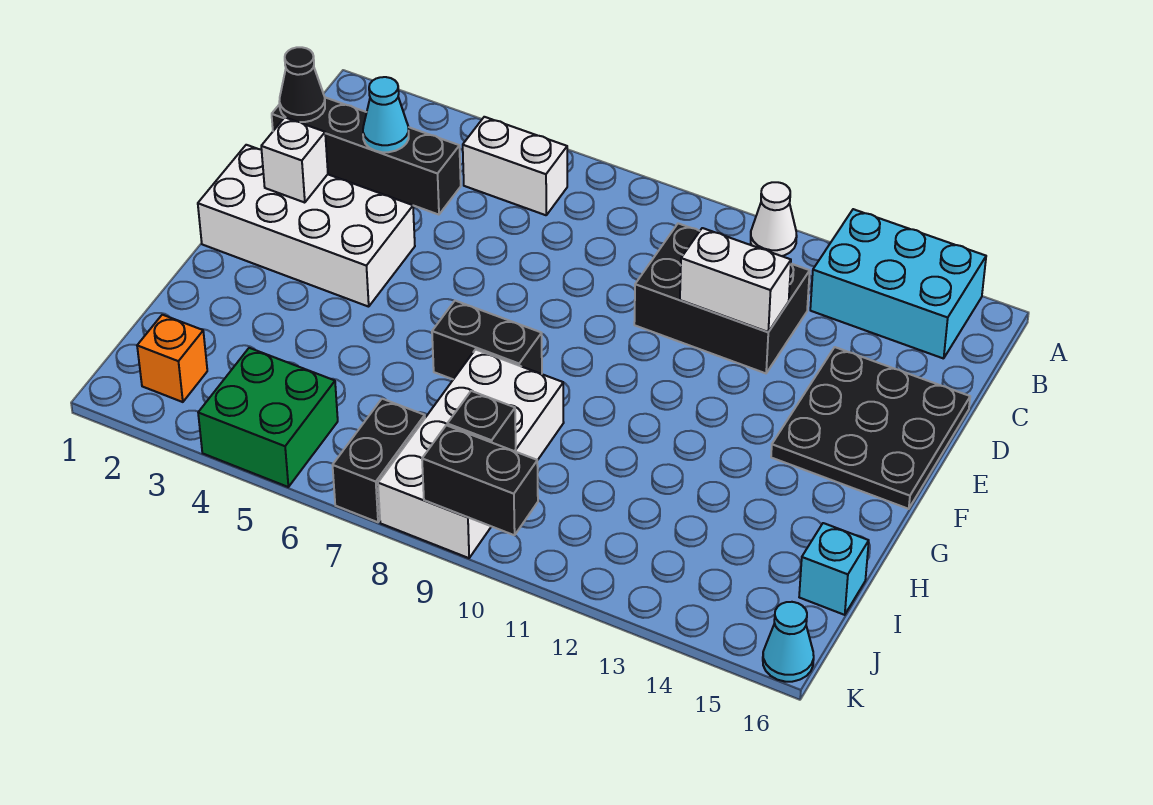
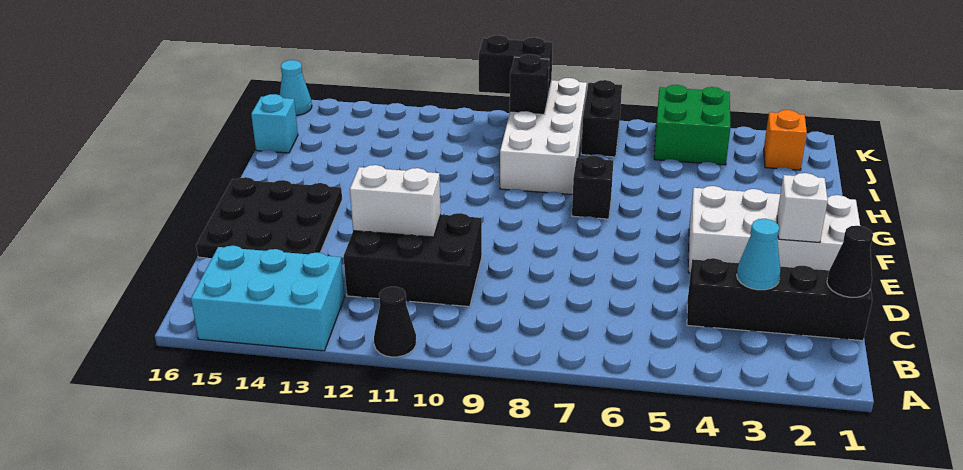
white cone A11 level 1 -> black cone A11 level 1
white brick B5:B6 level 1 -> none
black brick G7:G8 level 1 -> black brick G7 level 1

